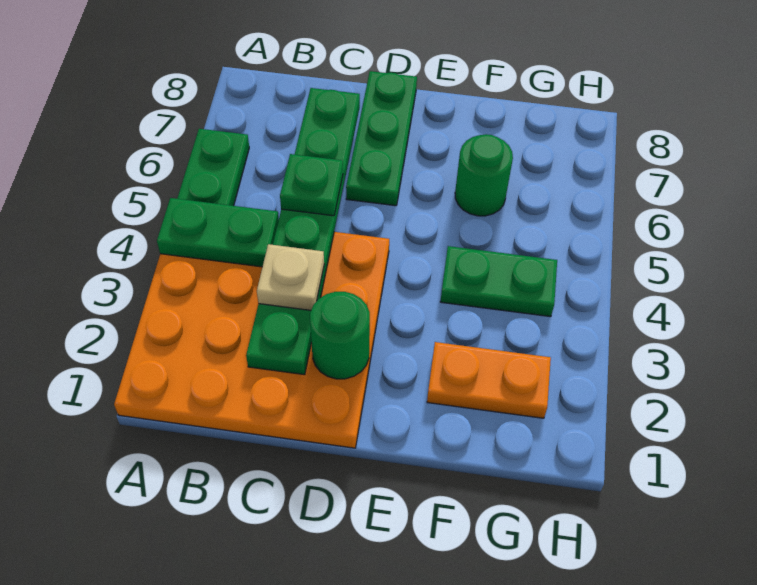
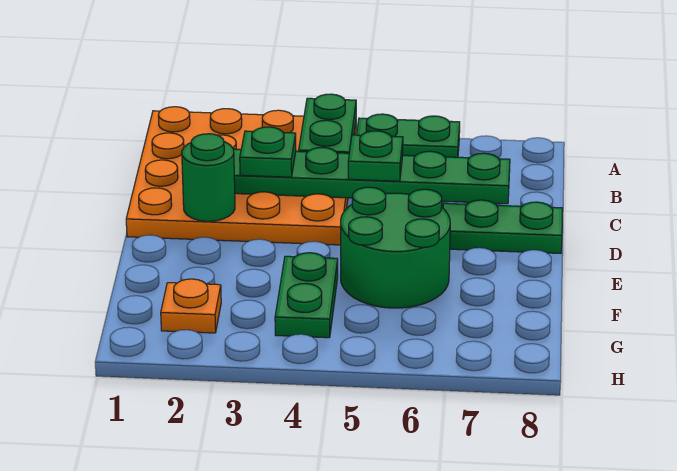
tan plate C3 level 3 -> green plate C3 level 3
orange plate F2:G2 level 1 -> orange plate G2 level 1
green round brick F6 level 1 -> green round brick E5:F6 level 1

